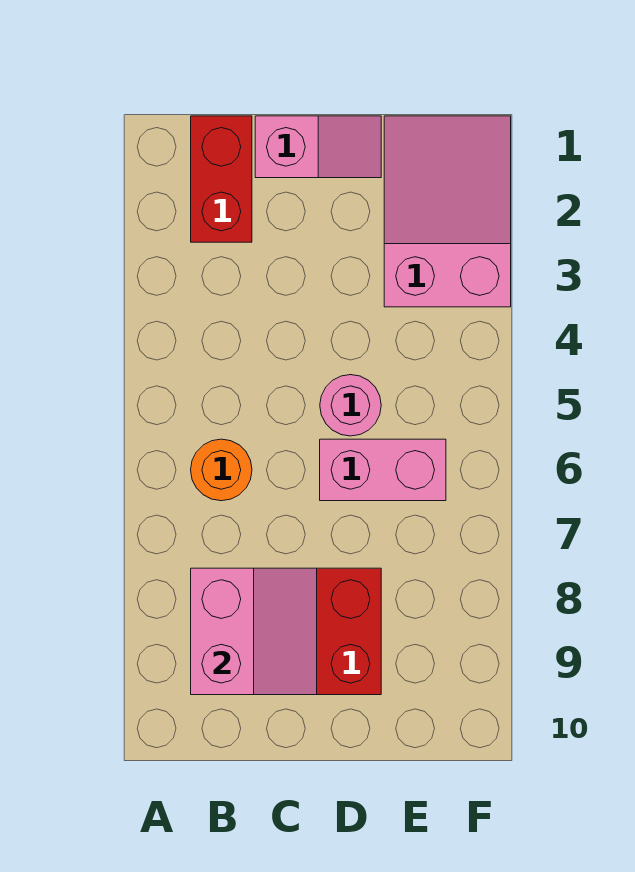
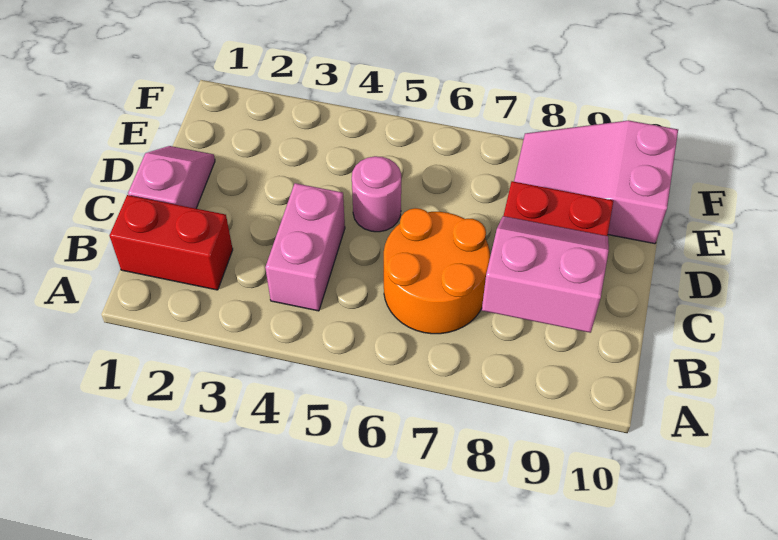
orange round brick B6 level 1 -> orange round brick B6:C7 level 1
pink brick D6:E6 level 1 -> pink brick B4:C4 level 1
pink slope E1:F3 level 1 top 3 -> pink slope E8:F10 level 1 top 10

